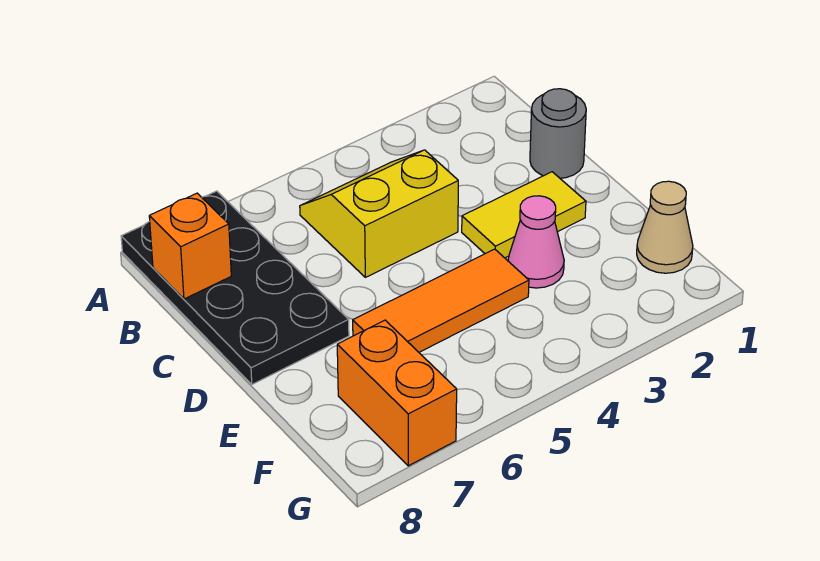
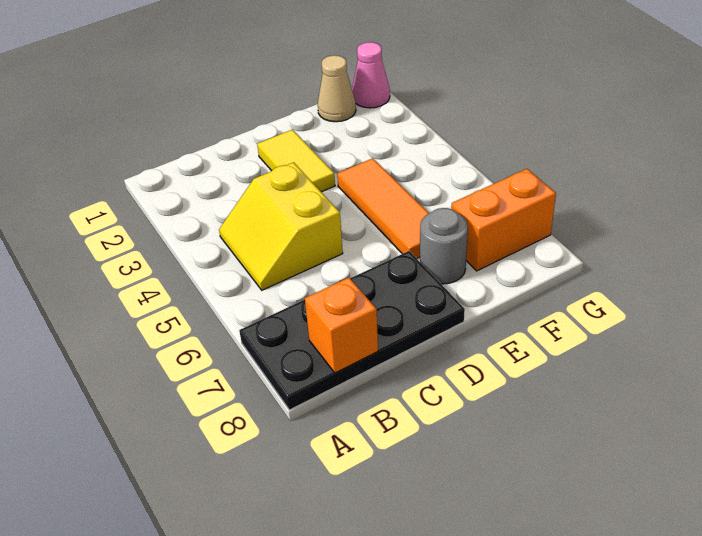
grey round brick C1 level 1 -> grey round brick E7 level 1
pink cone E3 level 1 -> pink cone G1 level 1

